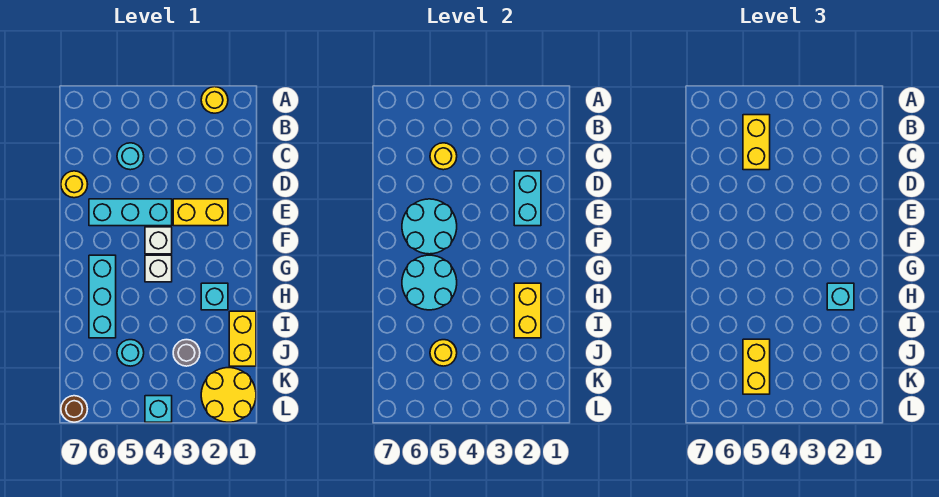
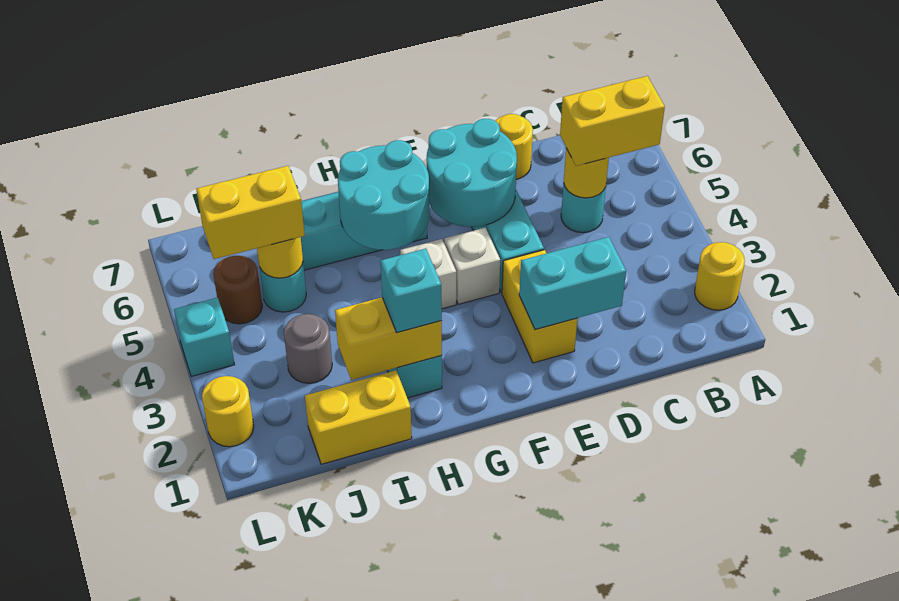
yellow round brick K1:L2 level 1 -> yellow round brick L2 level 1
brown round brick L7 level 1 -> brown round brick K5 level 1

